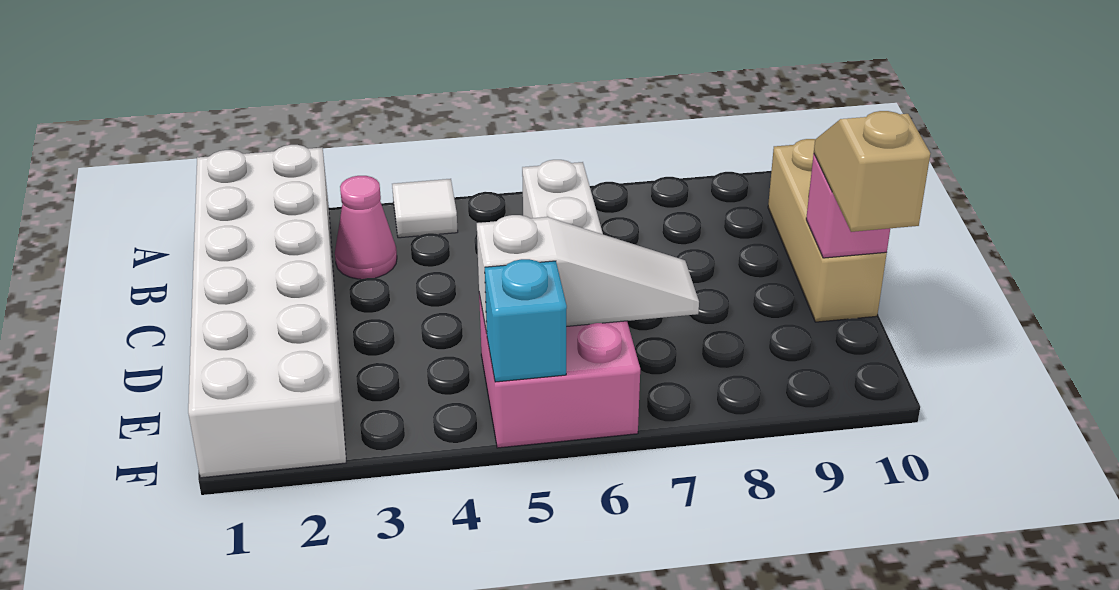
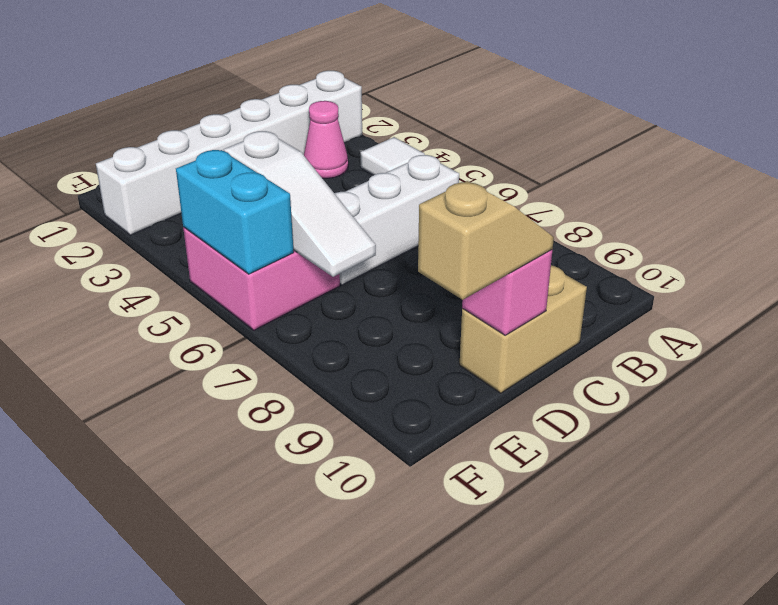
white brick A1:F2 level 1 -> white brick A2:F2 level 1
tan brick B10:D10 level 1 -> tan brick C10:D10 level 1
cyan brick F5 level 2 -> cyan brick F5:F6 level 2

